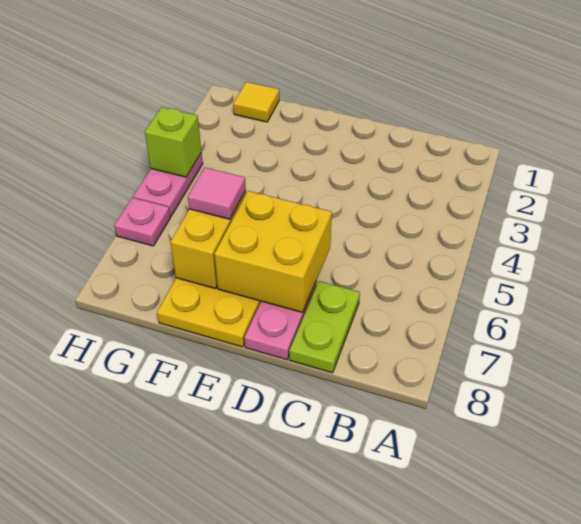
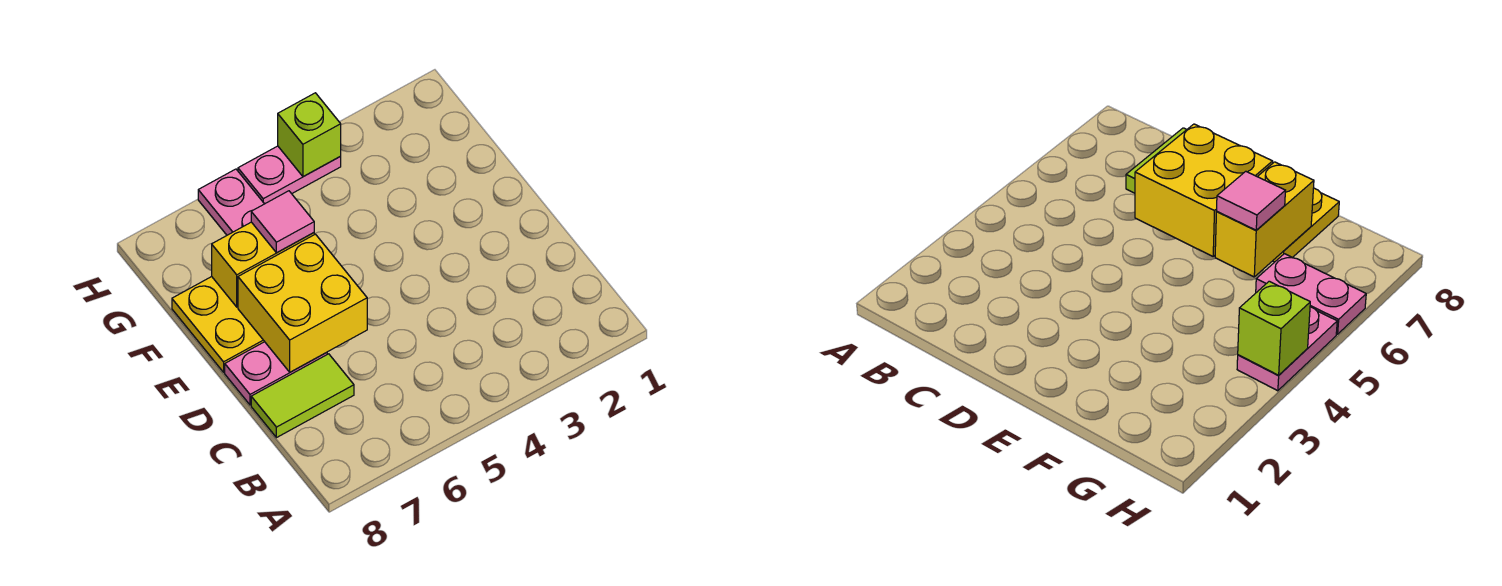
lime plate C7:C8 level 1 -> lime tile C7:C8 level 1
yellow tile G1 level 1 -> none
pink plate H6 level 1 -> pink plate G6:H6 level 1

